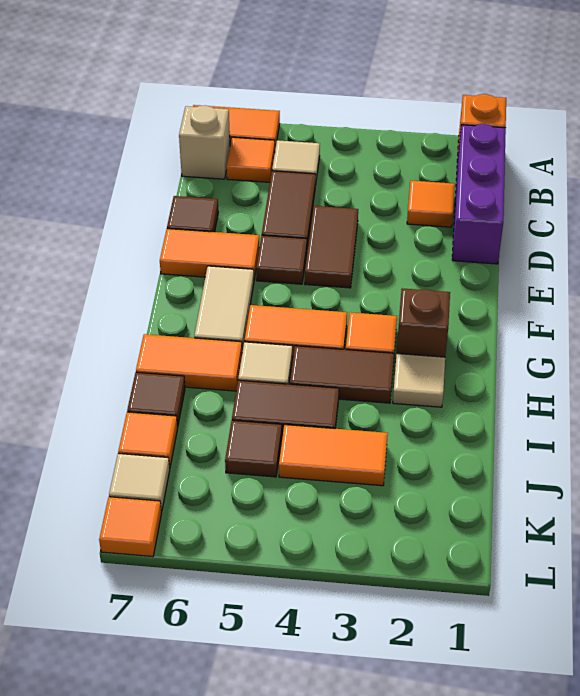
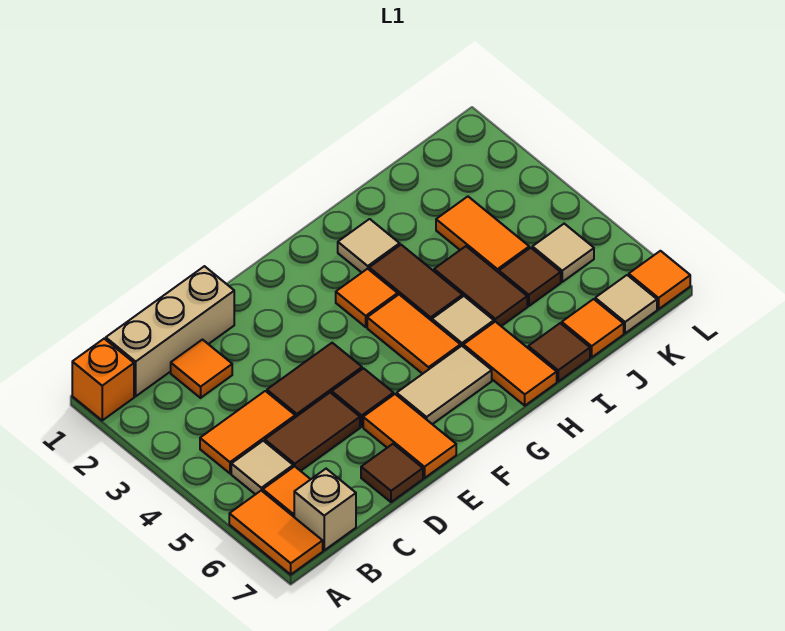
purple brick B1:D1 level 1 -> tan brick B1:D1 level 1
none -> orange tile B4:C4 level 1
brown brick G2 level 1 -> none
none -> tan tile K5 level 1

